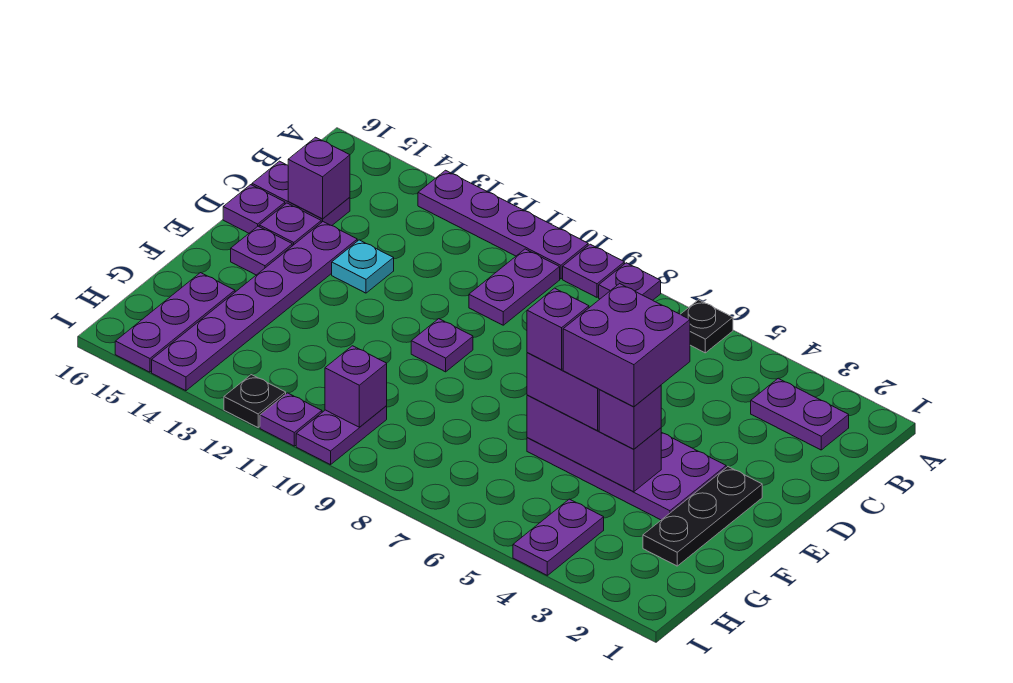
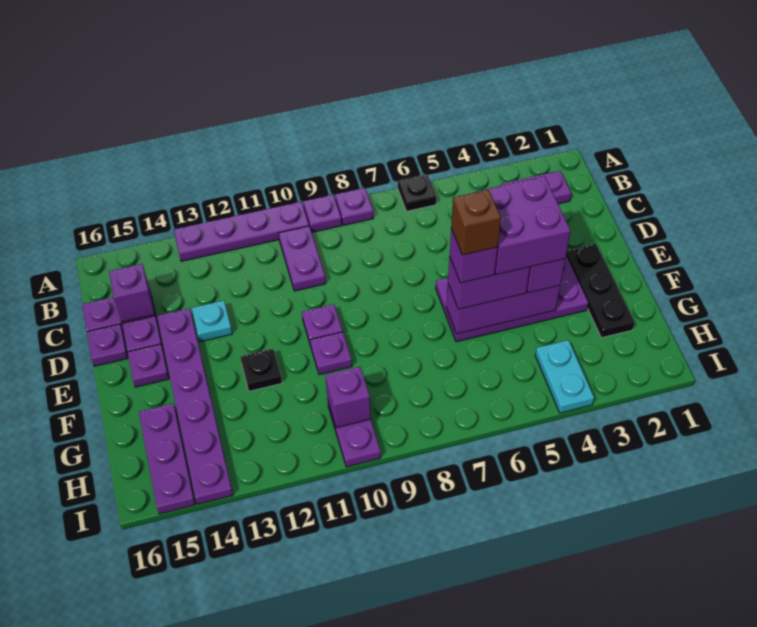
none -> brown brick F6 level 5
purple plate H4:I4 level 1 -> cyan plate H4:I4 level 1
purple plate I11 level 1 -> purple plate F10 level 1
black plate I12 level 1 -> black plate F12 level 1

